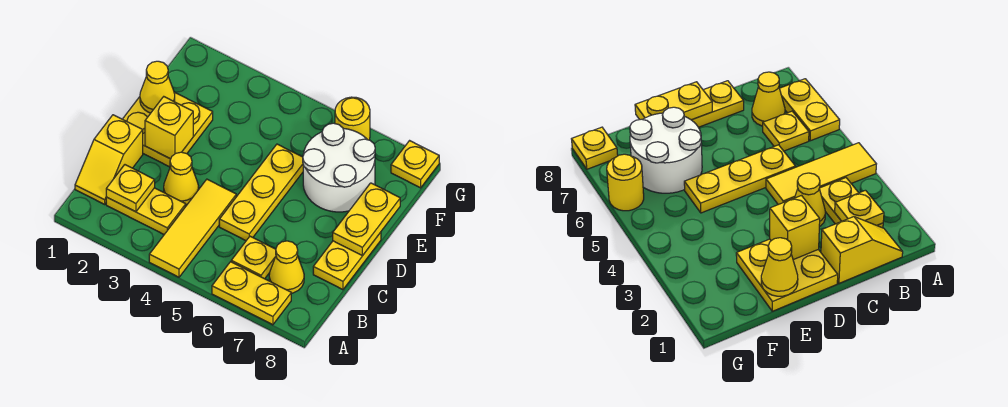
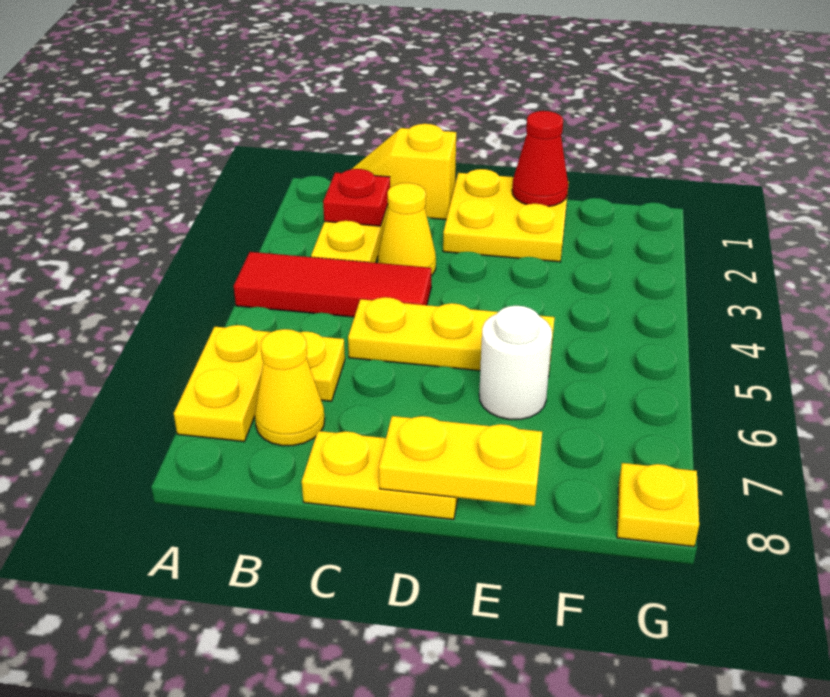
yellow tile A4:C4 level 1 -> red tile A4:C4 level 1
yellow plate B2 level 2 -> red plate B2 level 2
yellow brick D2 level 2 -> none
yellow cone E1 level 2 -> red cone E1 level 2
white round brick E6:F7 level 1 -> white round brick E6 level 1
yellow round brick G6 level 1 -> none

